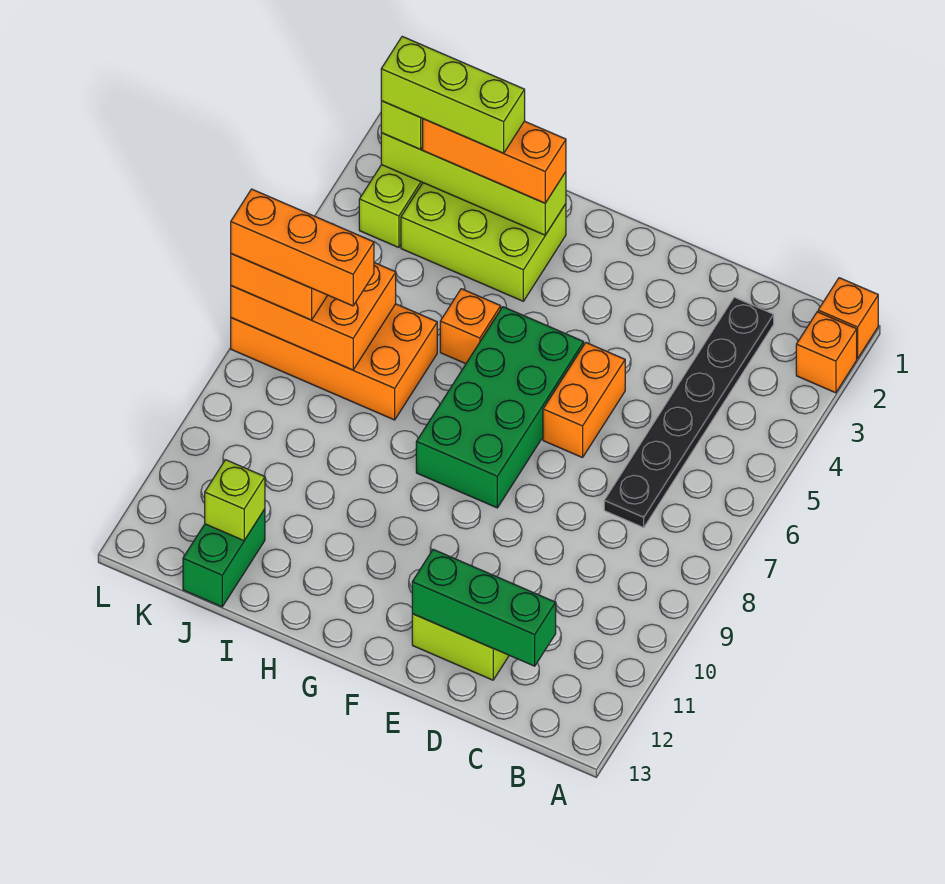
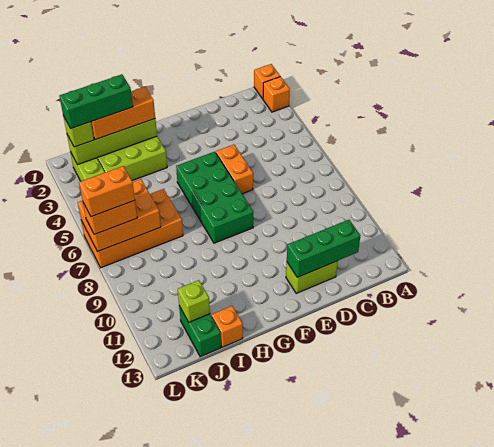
black plate C2:C7 level 1 -> none
orange brick H5 level 1 -> orange brick I13 level 1
lime brick I2:K2 level 4 -> green brick I2:K2 level 4
orange brick J7:L7 level 4 -> orange brick K7:L7 level 4

